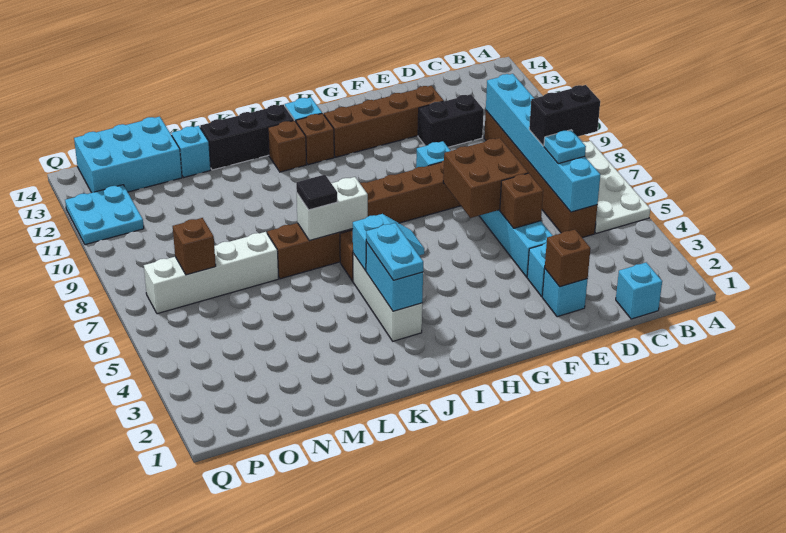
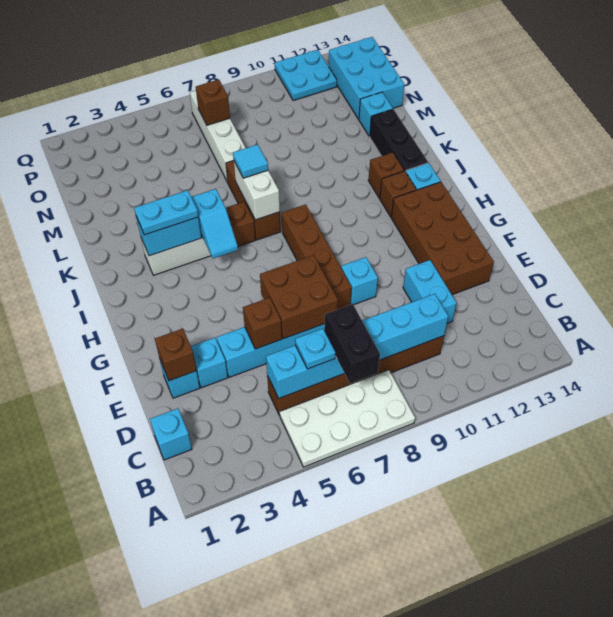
black brick D11:E11 level 1 -> cyan brick D11:E11 level 1
brown brick E12:H12 level 1 -> brown brick E12:H13 level 1
black tile K7 level 3 -> cyan tile K7 level 3

